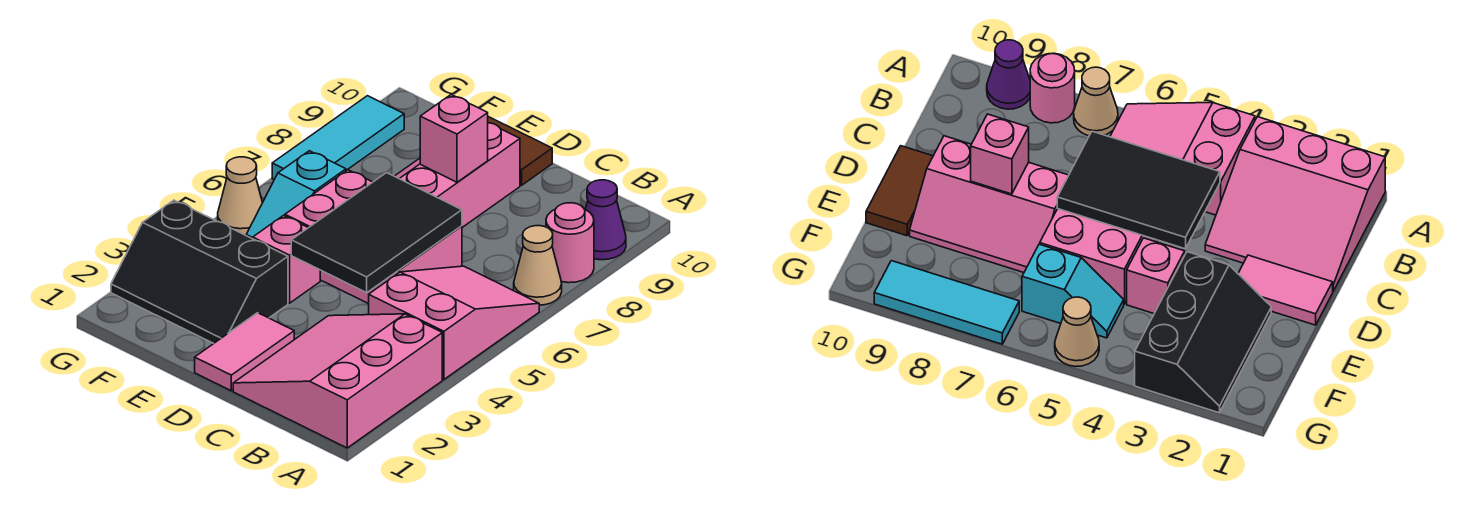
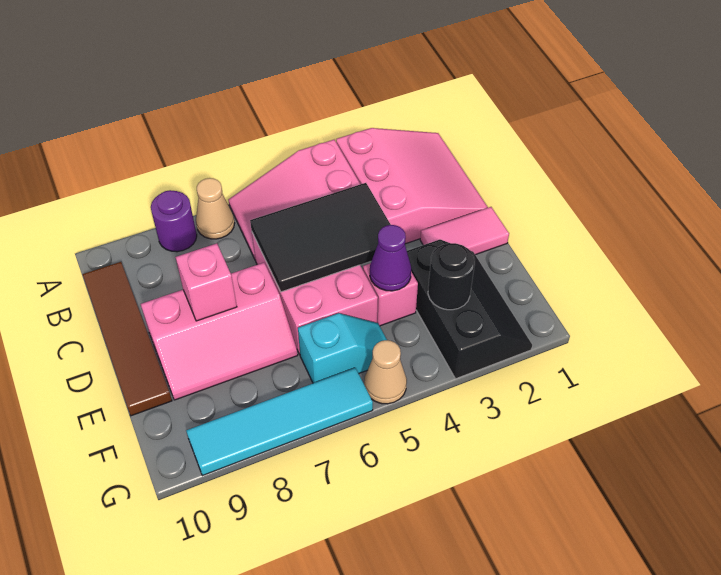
pink slope A1:C3 level 1 top A -> pink slope A1:C3 level 1 top 3
pink round brick A8 level 1 -> purple round brick A8 level 1
purple cone A9 level 1 -> purple cone E4 level 2
brown tile D10:E10 level 1 -> brown tile B10:E10 level 1
none -> black round brick F3 level 2
cyan tile G7:G9 level 1 -> cyan tile G6:G9 level 1

